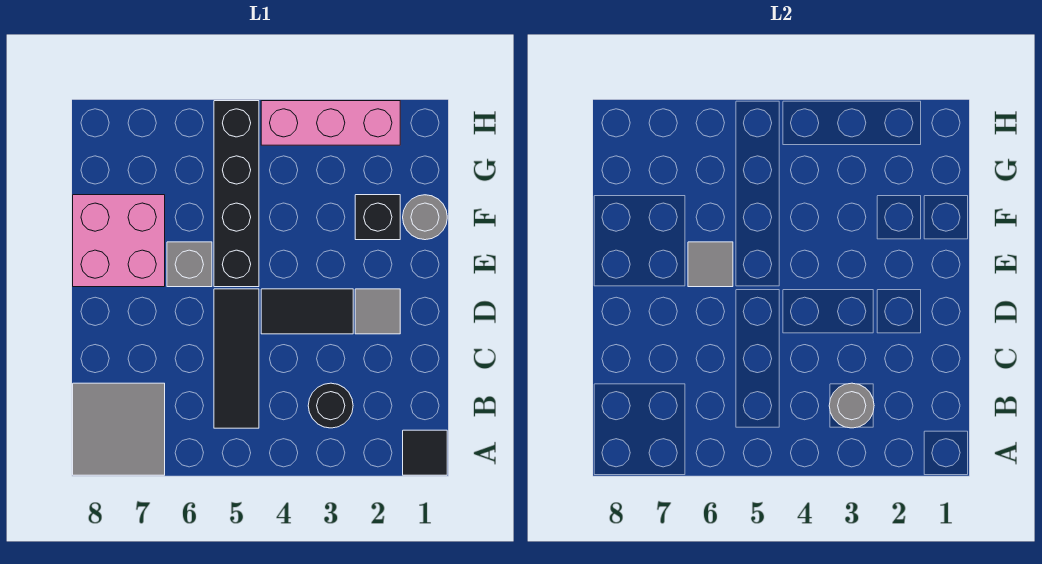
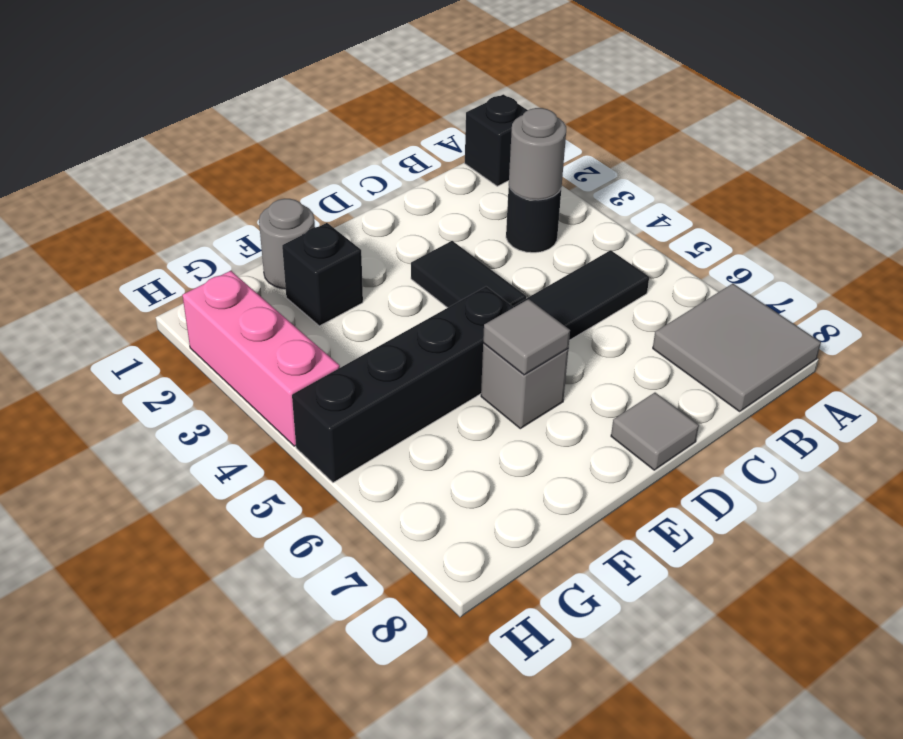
black tile A1 level 1 -> black brick A1 level 1
grey tile D2 level 1 -> grey tile D8 level 1
pink brick E7:F8 level 1 -> none

